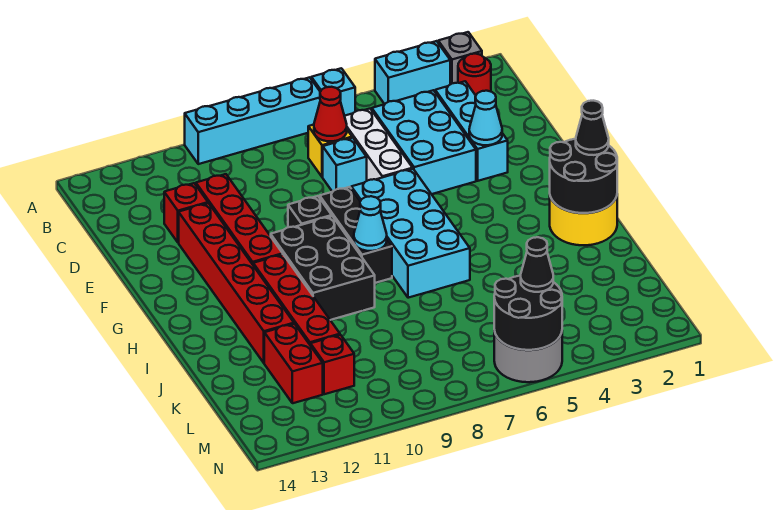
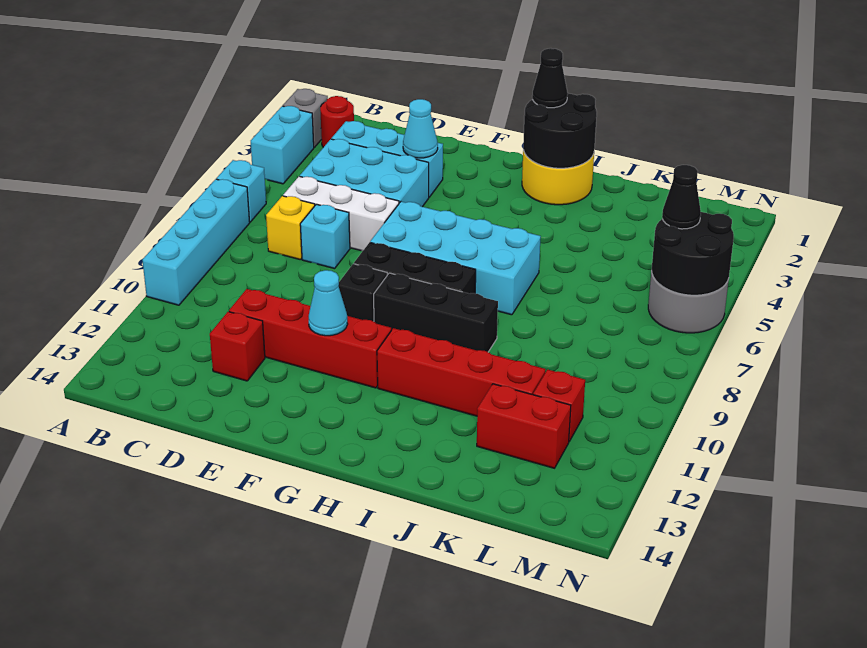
red cone C7 level 2 -> none
red brick E12:J12 level 1 -> none
black brick G9:I10 level 1 -> black brick G9:I9 level 1
cyan cone H8 level 2 -> cyan cone F11 level 2

